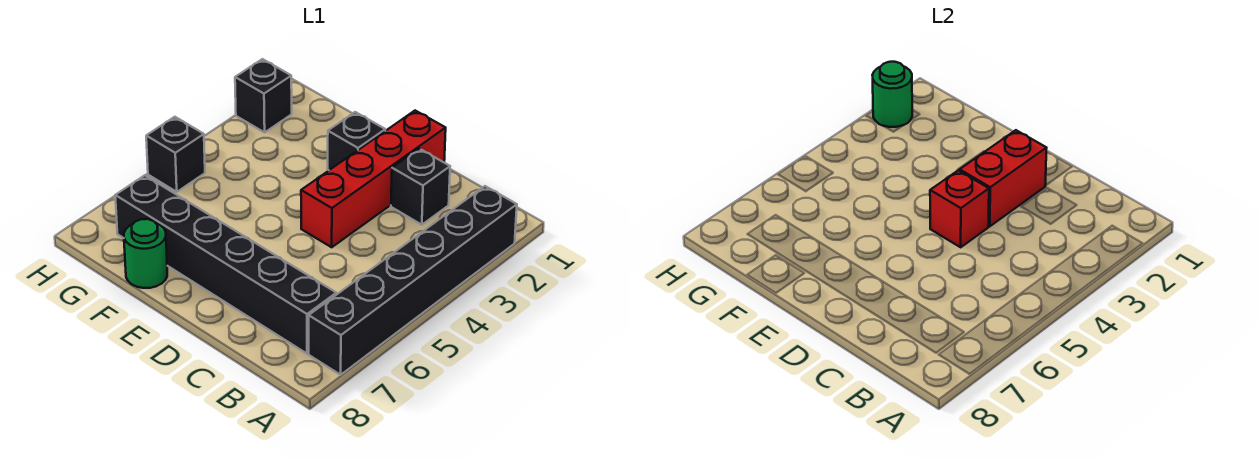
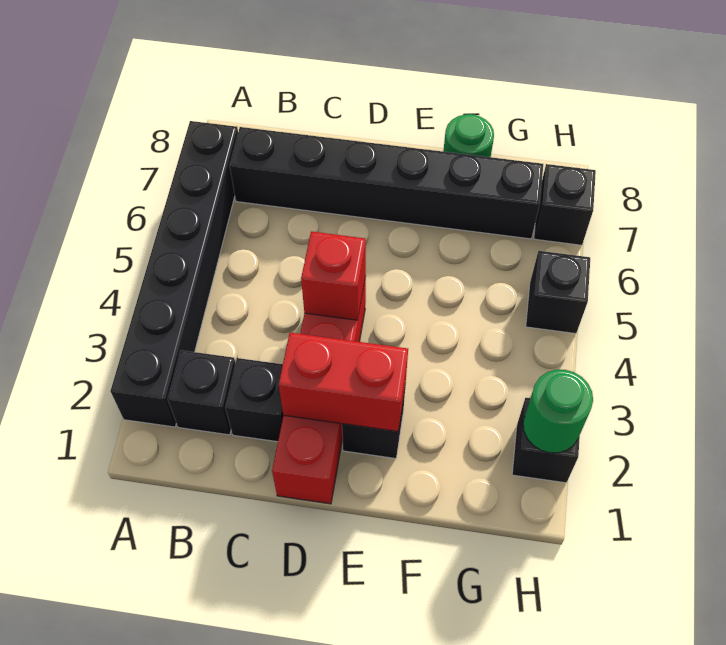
none -> black brick B2 level 1
red brick D2:D3 level 2 -> red brick D2:E2 level 2
none -> black brick H7 level 1

